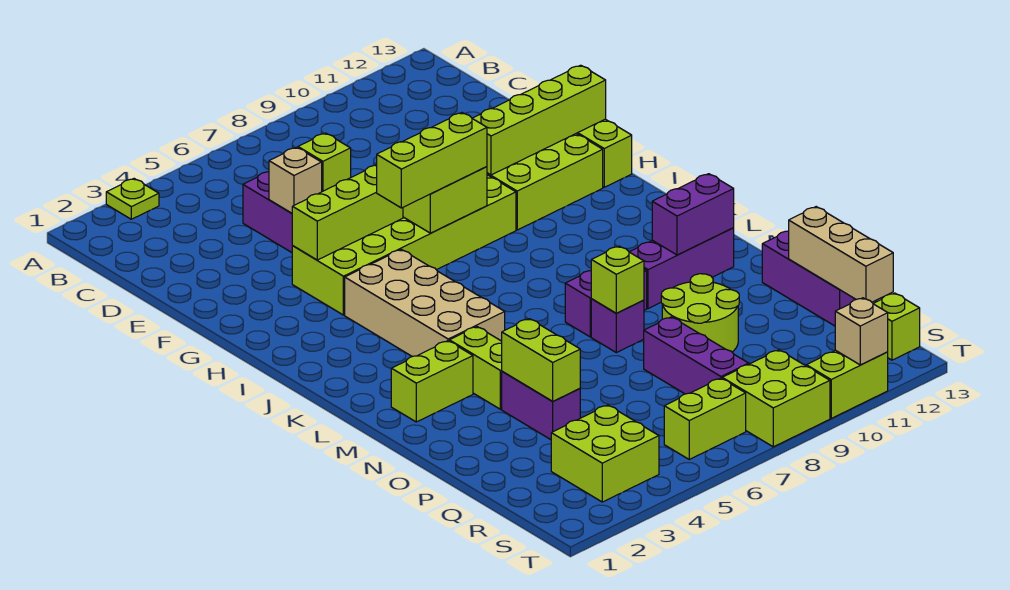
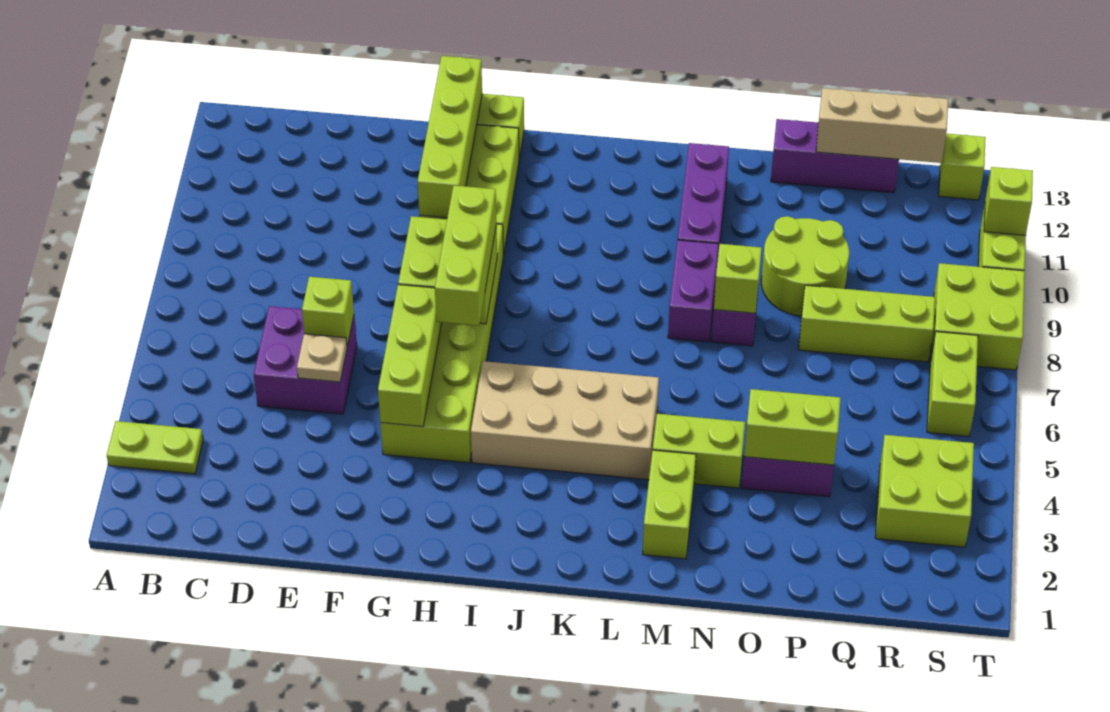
lime plate A3 level 1 -> lime plate A3:B3 level 1
tan brick E5 level 2 -> tan plate E5 level 2
purple brick M11:M12 level 2 -> none
purple brick P8:R8 level 1 -> lime brick P8:R8 level 1
tan brick T11 level 2 -> lime brick T11 level 2

